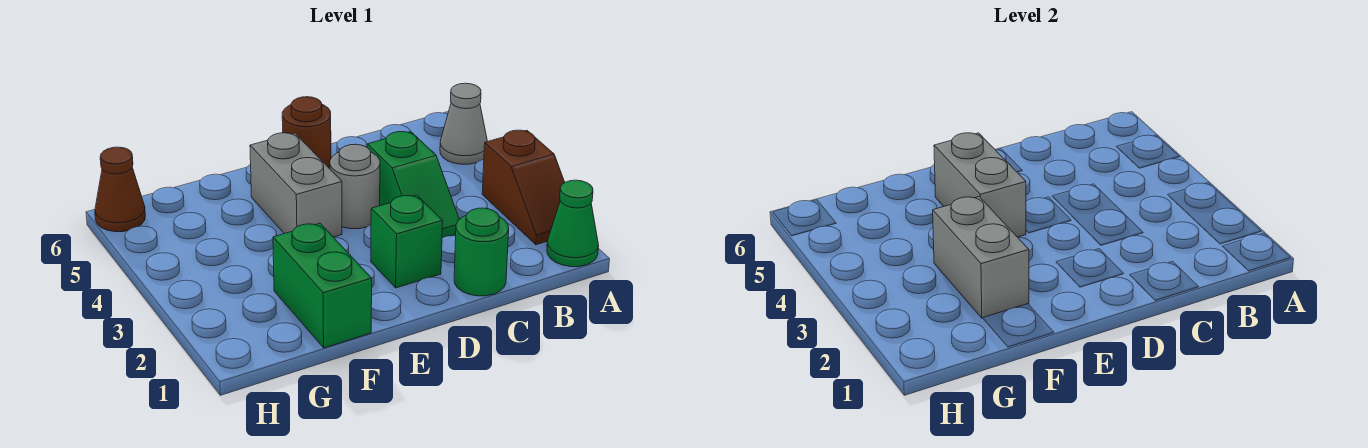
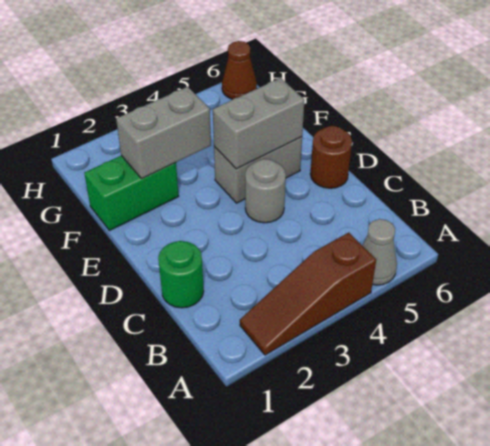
green cone A1 level 1 -> none
brown slope A2:A3 level 1 top 3 -> brown slope A2:A4 level 1 top 4
green slope C3:C4 level 1 top 4 -> none
green brick D2 level 1 -> none

